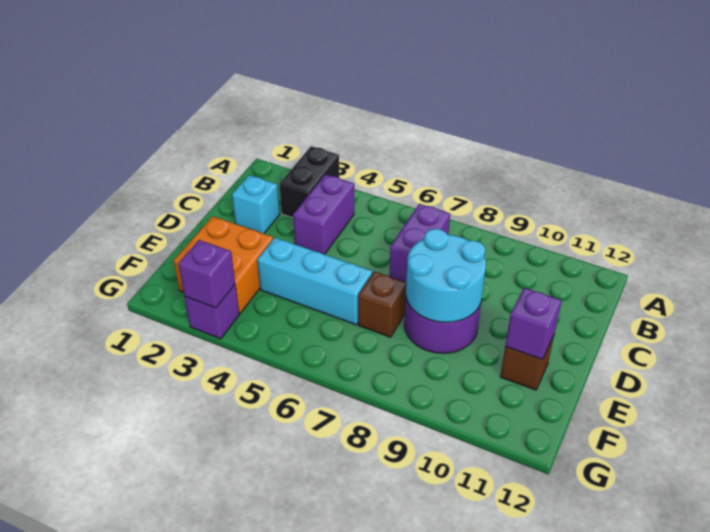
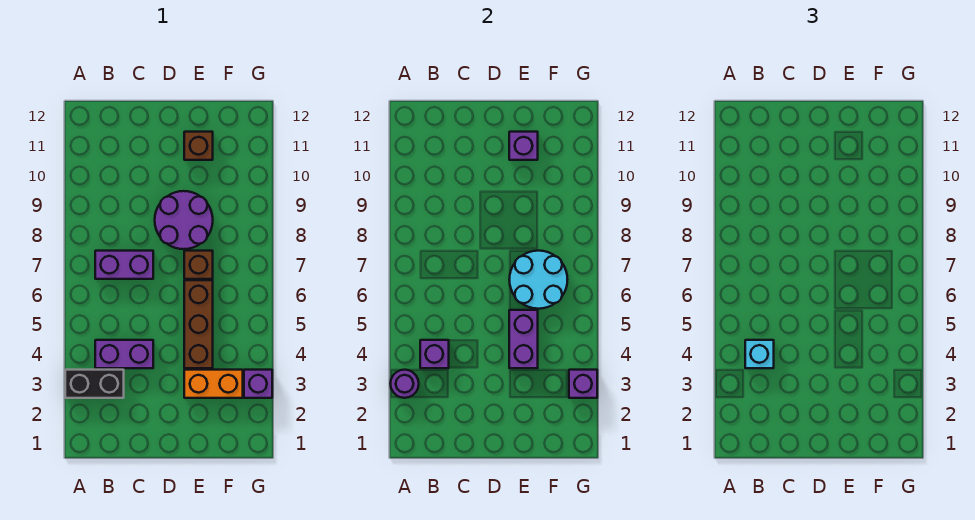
none -> purple round brick A3 level 2
none -> purple brick B4 level 2
cyan brick C2 level 1 -> cyan brick B4 level 3
cyan round brick D8:E9 level 2 -> cyan round brick E6:F7 level 2
orange brick E2:F3 level 1 -> orange brick E3:F3 level 1
cyan brick E4:E6 level 1 -> brown brick E4:E6 level 1
none -> purple brick E4:E5 level 2

